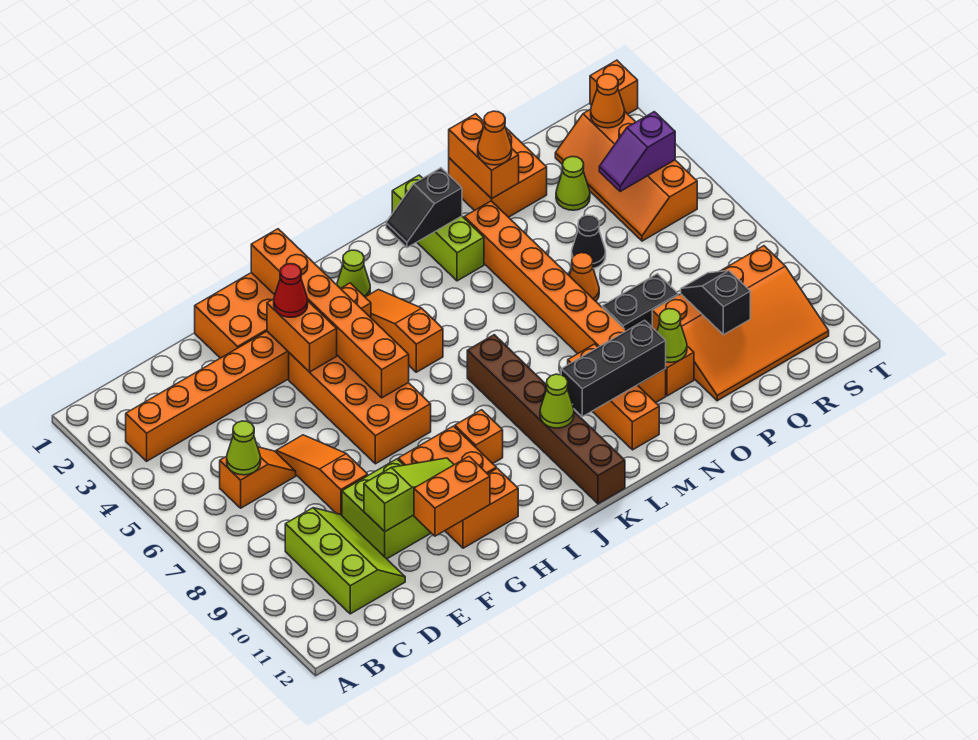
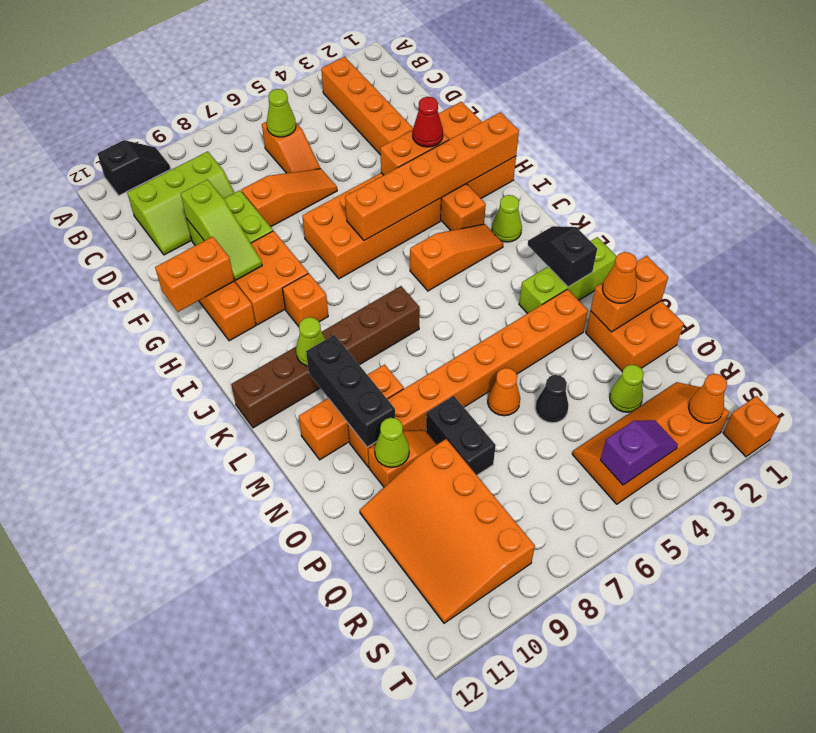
orange brick F11:G11 level 2 -> orange brick G11:G12 level 2
black slope Q9:Q10 level 2 top 10 -> black slope A10:A11 level 1 top 11
purple slope R4:S4 level 2 top S -> purple slope S4:S5 level 2 top 5

